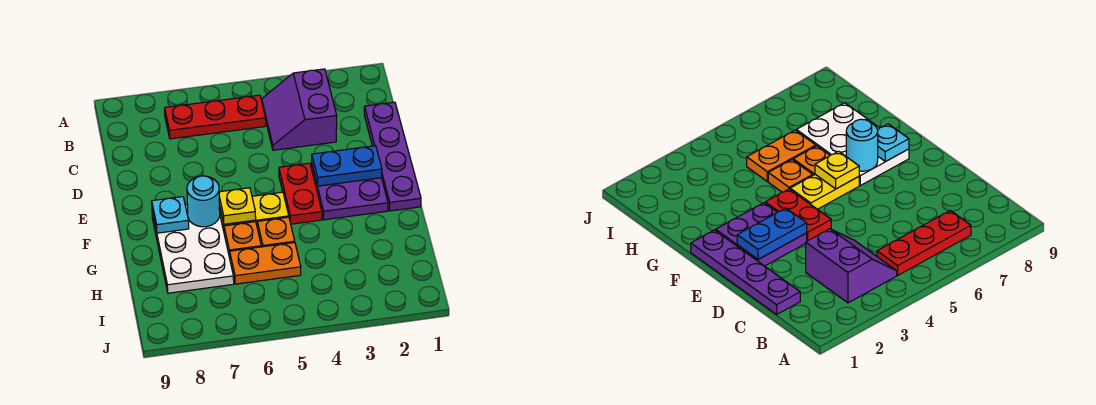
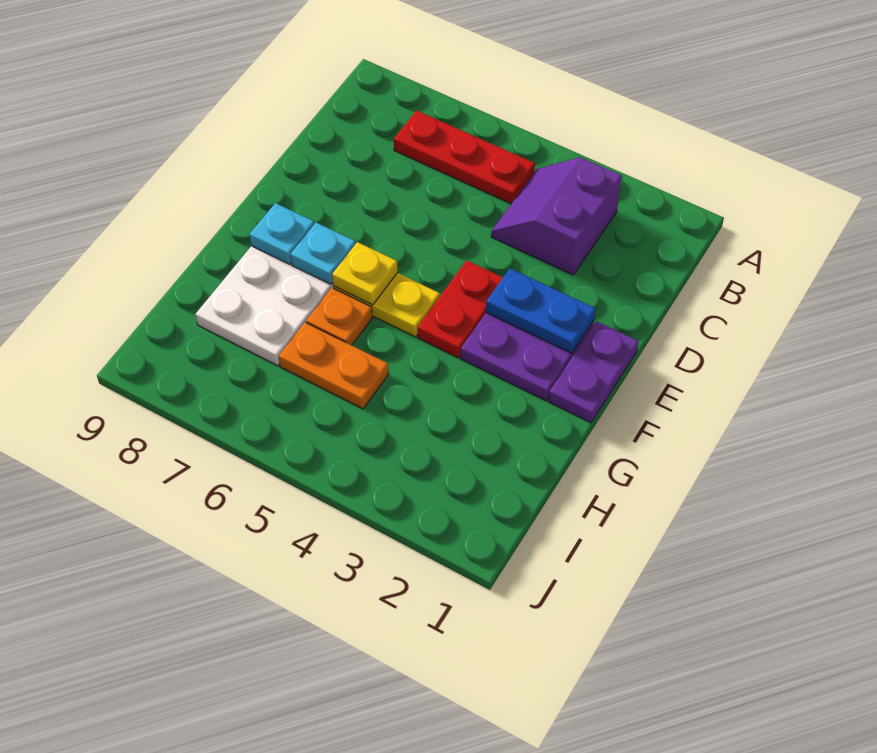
purple plate C1:F1 level 1 -> purple plate E1:F1 level 1
cyan round brick F7 level 2 -> cyan plate F7 level 2
orange plate G5 level 1 -> none

